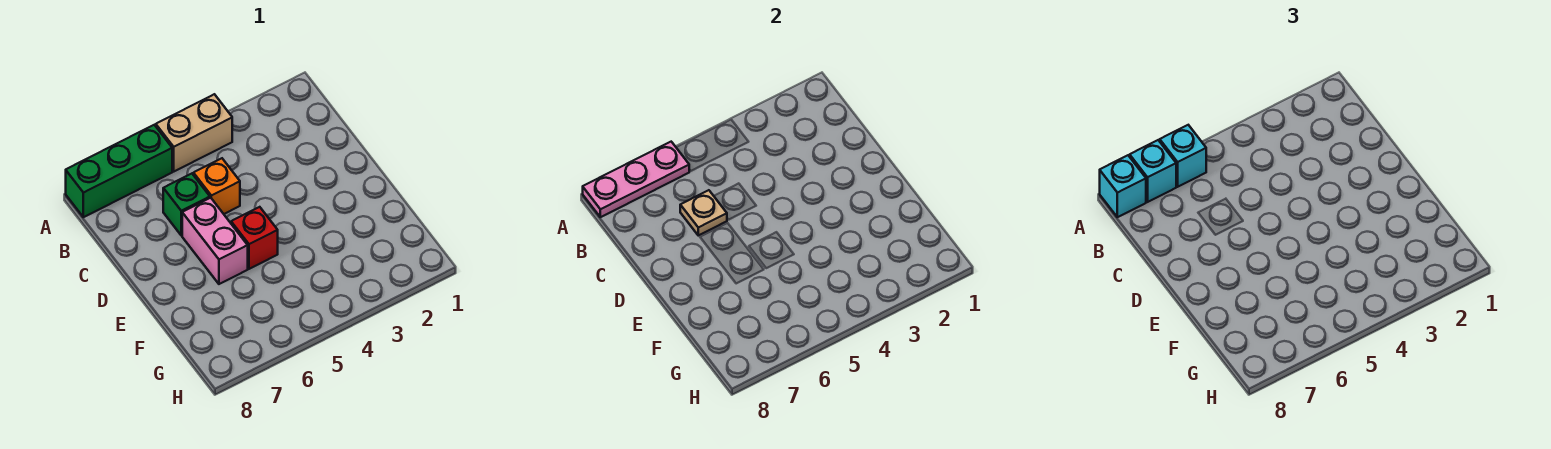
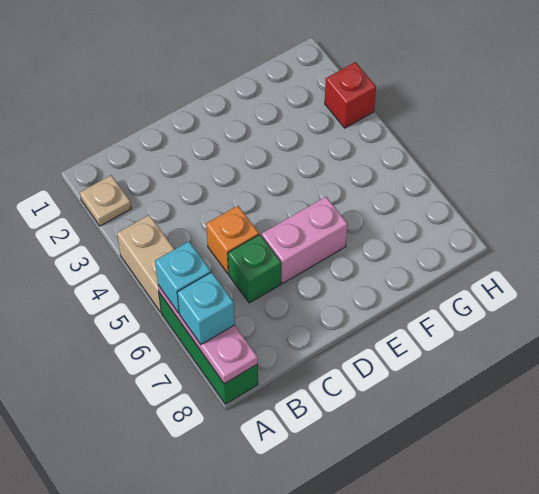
cyan brick A8 level 3 -> none
tan plate C6 level 2 -> tan plate A2 level 1
red brick E5 level 1 -> red brick H3 level 1

